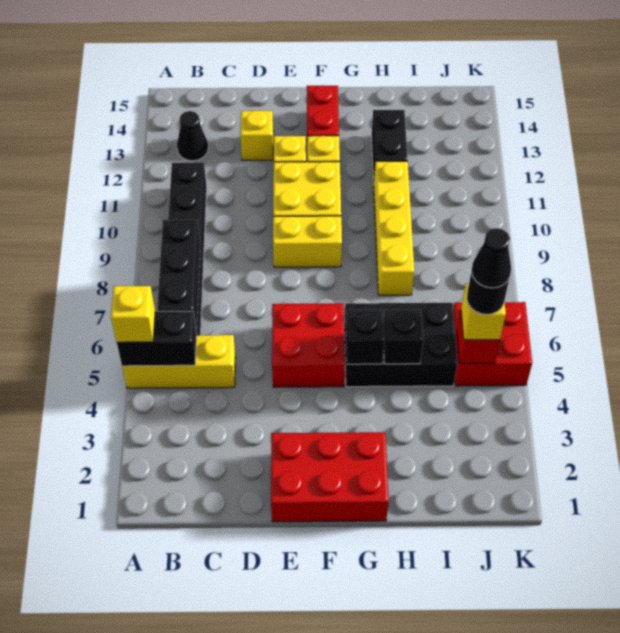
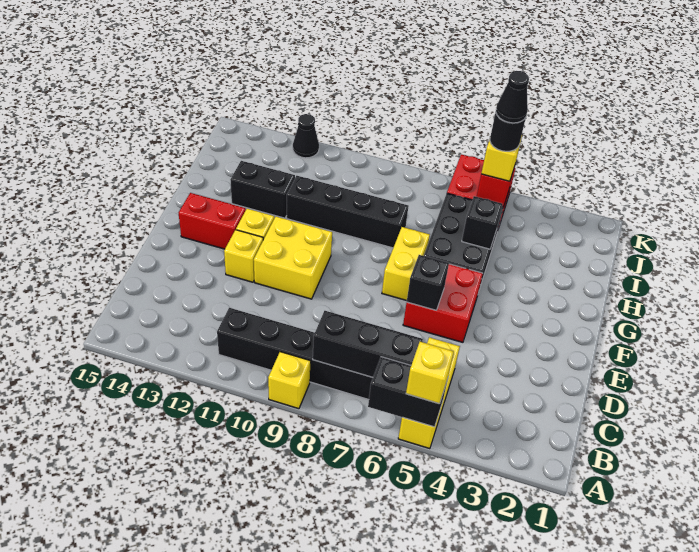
black brick A5:B5 level 2 -> black brick A5:A6 level 2
black cone B13 level 1 -> black cone K12 level 1
yellow brick D13 level 1 -> yellow brick A9 level 1
red brick E1:G2 level 1 -> none
yellow brick E9:F9 level 1 -> yellow brick F7:G7 level 1
black brick G5 level 2 -> black brick E6 level 2
yellow brick H8:H11 level 1 -> black brick H8:H11 level 1

